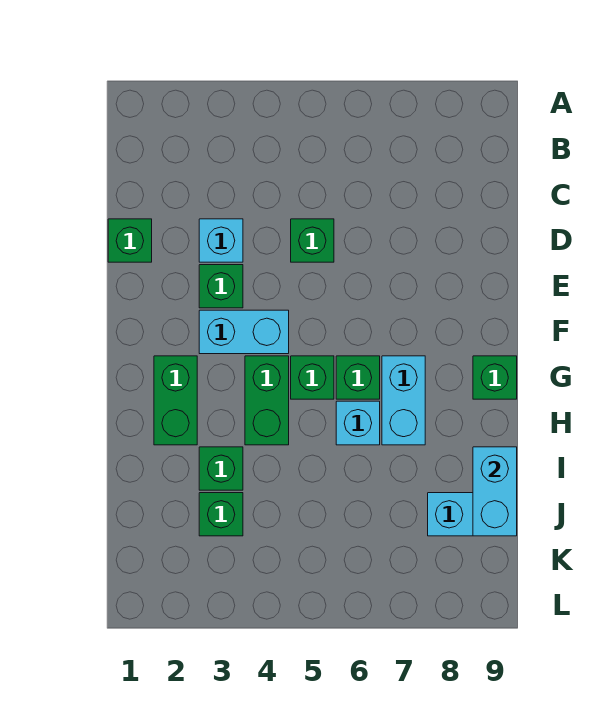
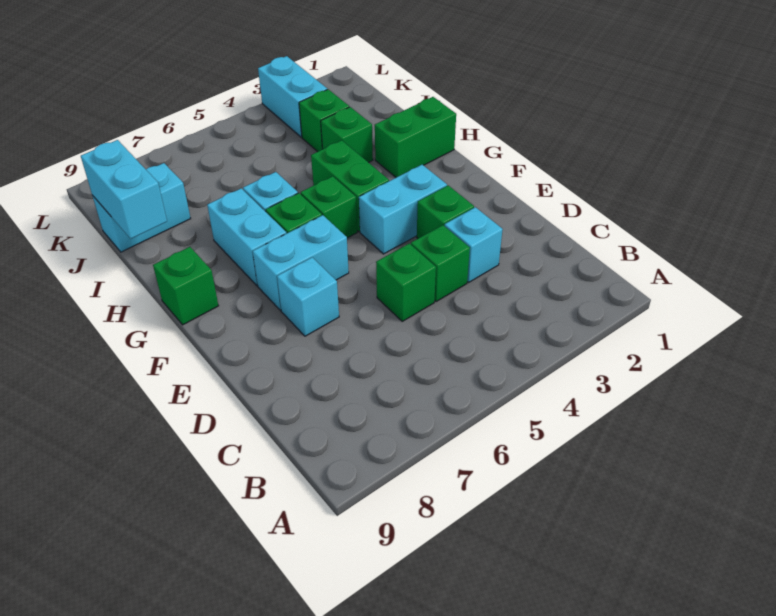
green brick D1 level 1 -> green brick D4 level 1
none -> cyan brick E7 level 1
none -> cyan brick F6:F7 level 1
green brick G2:H2 level 1 -> green brick H1:H2 level 1
none -> cyan brick K3:L3 level 1

